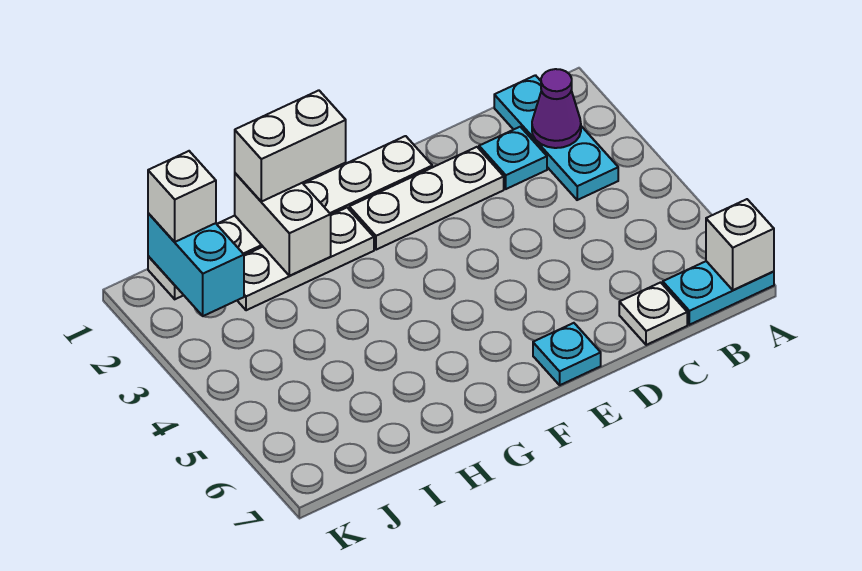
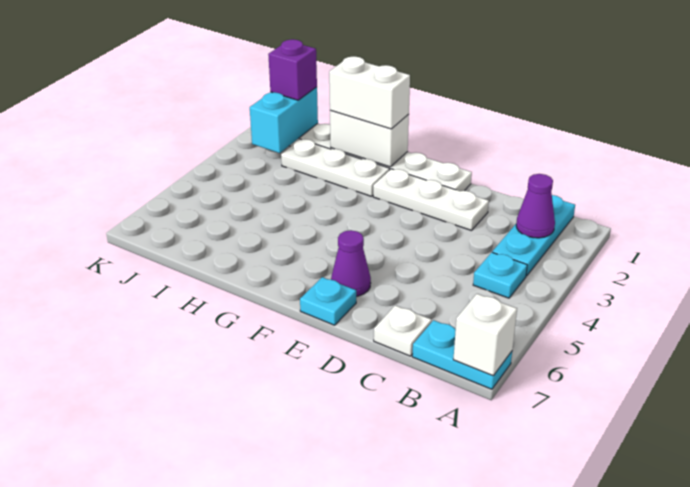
cyan plate C2 level 1 -> cyan plate B4 level 1
none -> purple cone E6 level 1
white brick H1:H2 level 2 -> white brick G1:H1 level 2
white brick J1 level 3 -> purple brick J1 level 3

